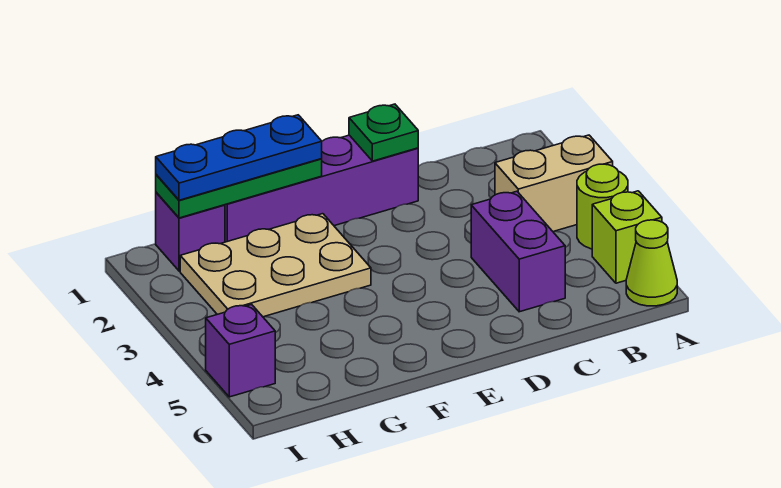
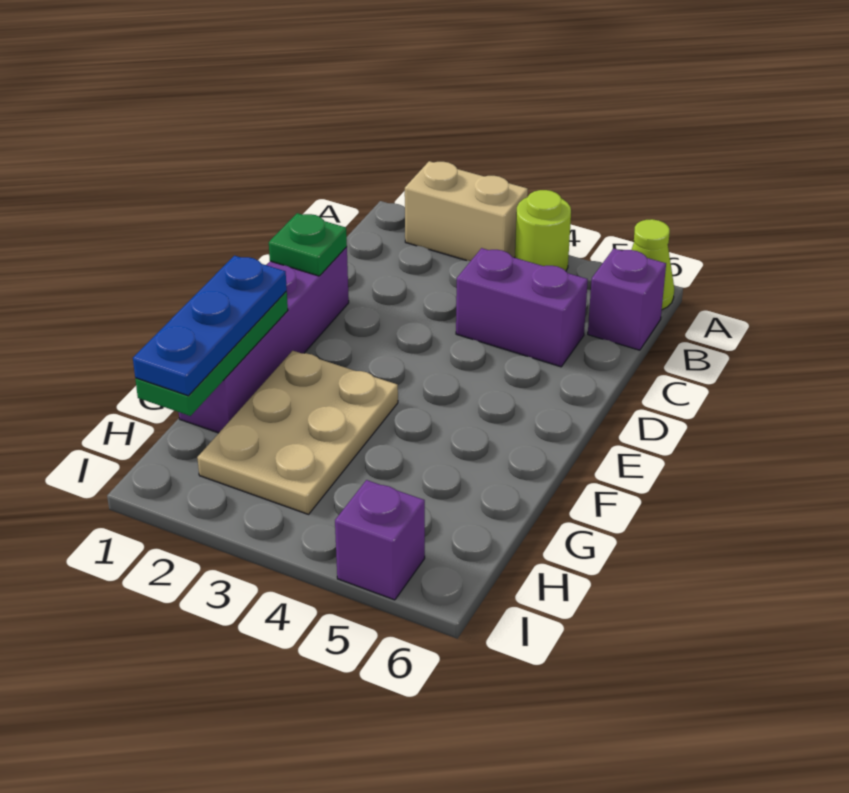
tan brick A3:B3 level 1 -> tan brick A2:A3 level 1
lime brick A5 level 1 -> none
purple brick H1 level 1 -> purple brick B6 level 1

